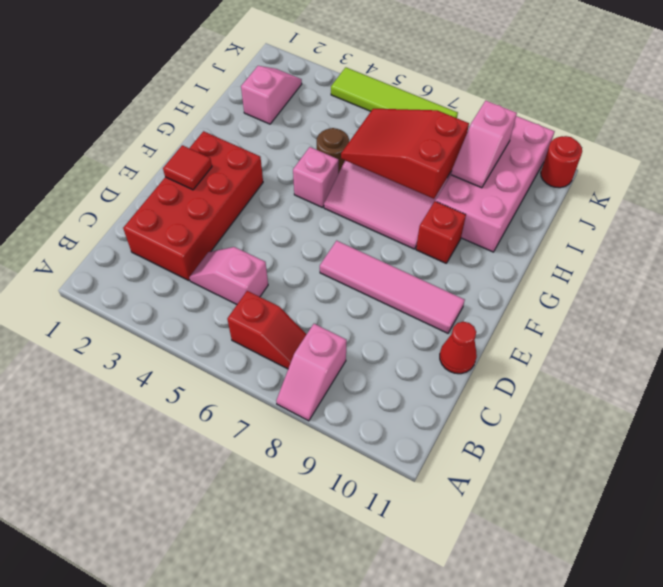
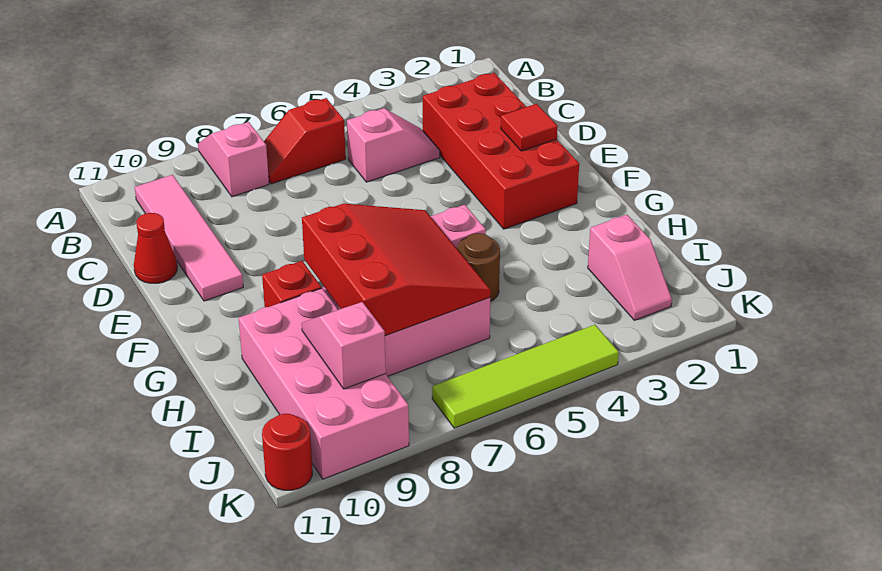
pink tile E7:E10 level 1 -> pink tile B10:E10 level 1
red slope H6:I8 level 2 top 8 -> red slope G6:I8 level 2 top 8

